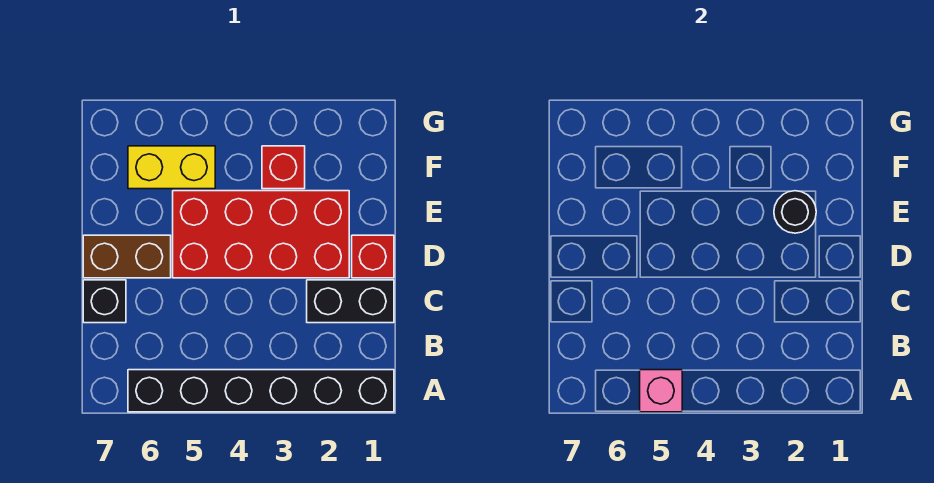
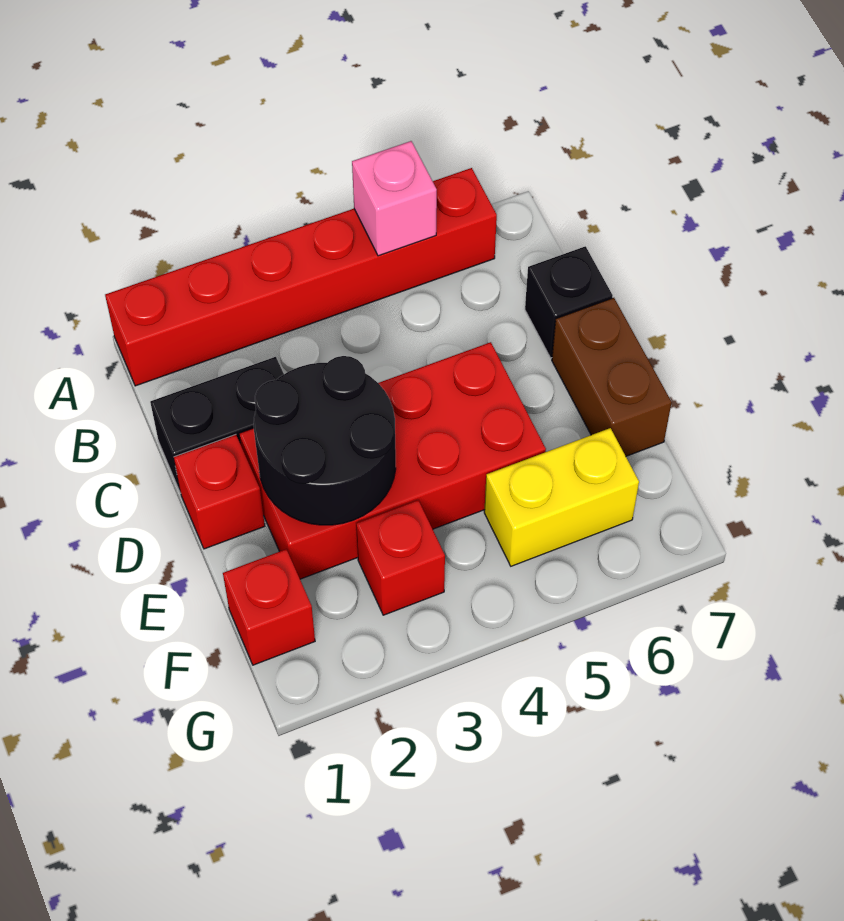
black brick A1:A6 level 1 -> red brick A1:A6 level 1
brown brick D6:D7 level 1 -> brown brick D7:E7 level 1
black round brick E2 level 2 -> black round brick D2:E3 level 2
none -> red brick F1 level 1

